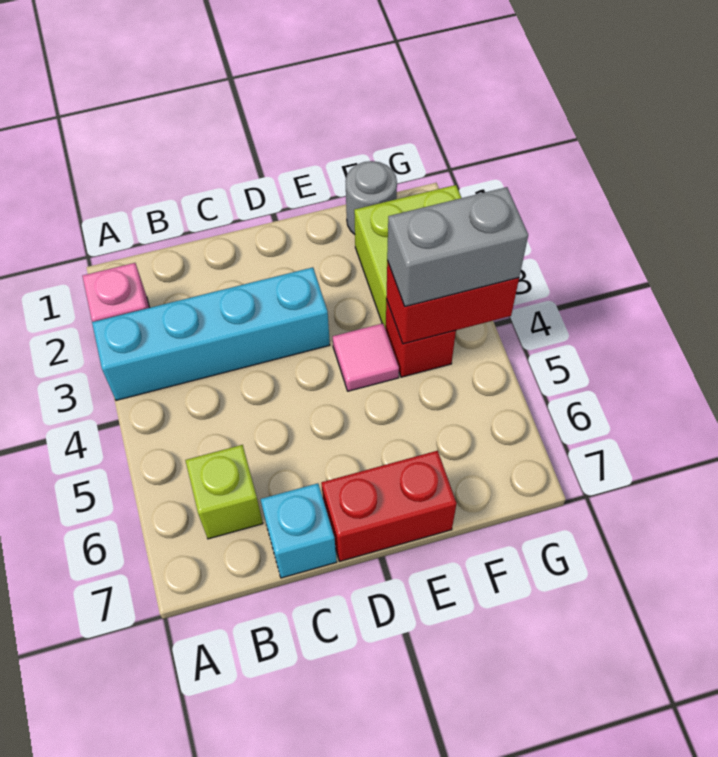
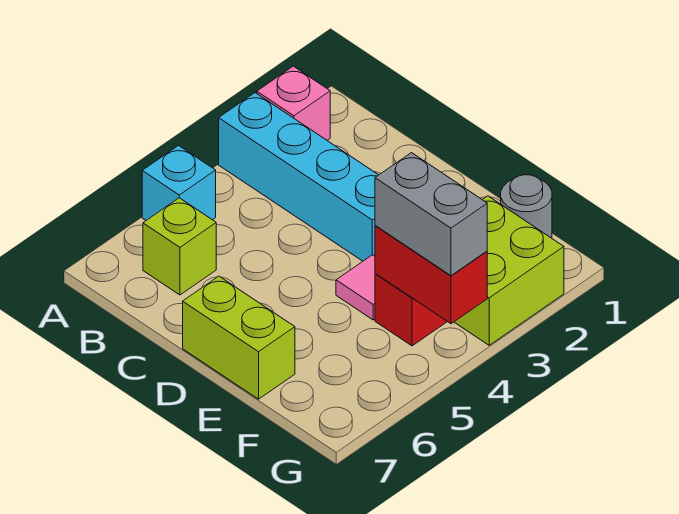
cyan brick C7 level 1 -> cyan brick A5 level 1
red brick D7:E7 level 1 -> lime brick D7:E7 level 1

